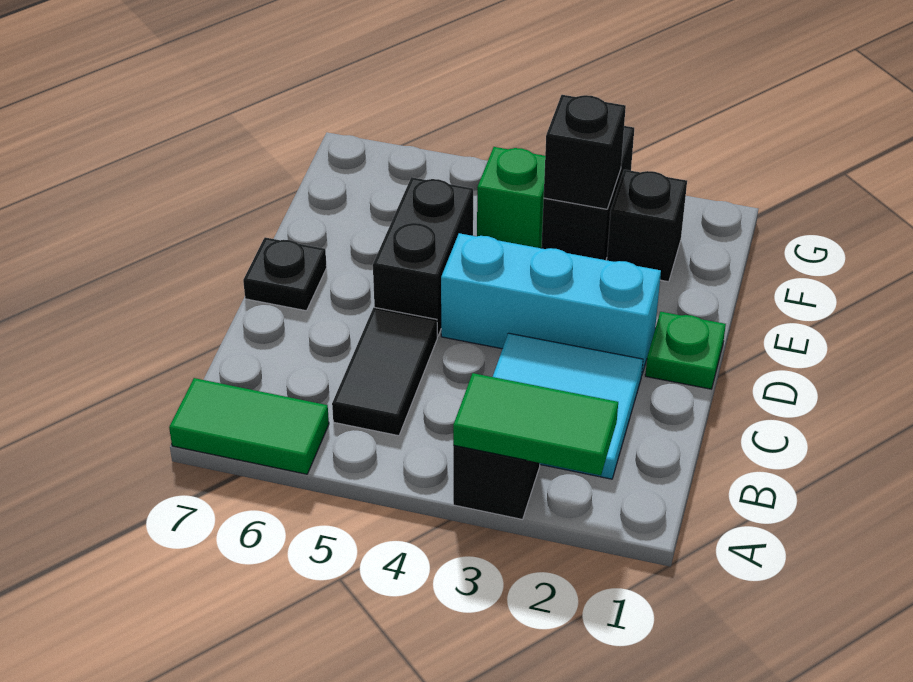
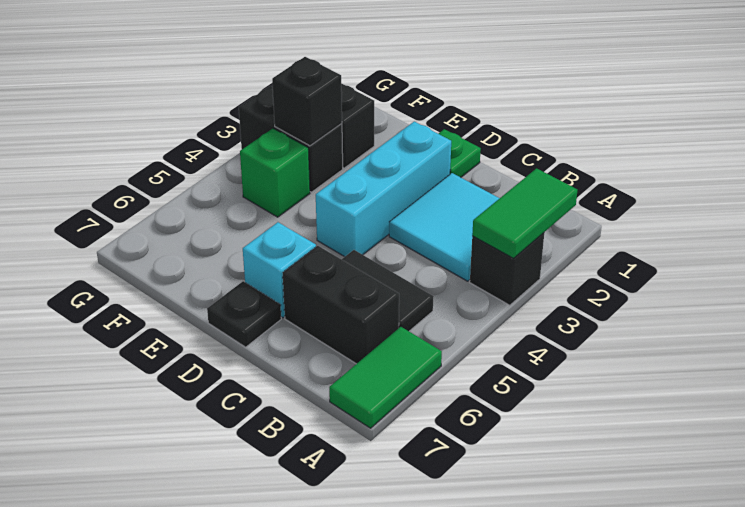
black brick D5:E5 level 1 -> black brick B6:C6 level 1
none -> cyan brick D6 level 1

